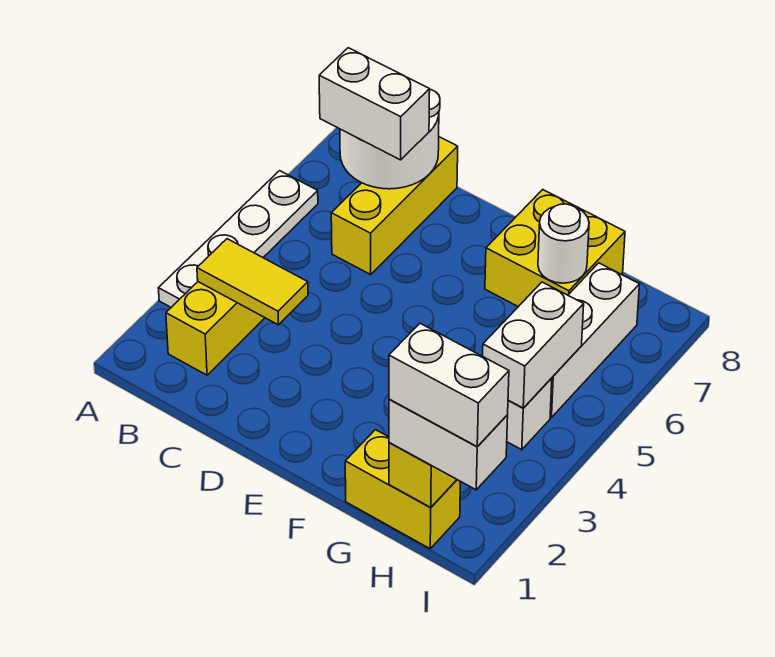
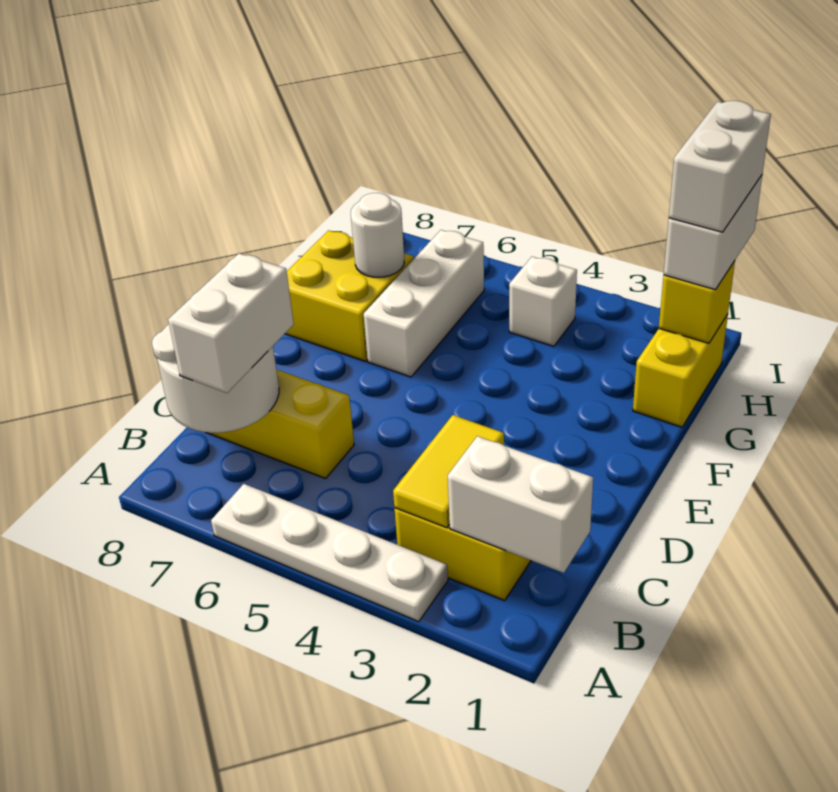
white brick H4:H5 level 2 -> white brick B1:B2 level 2
white brick H5:H7 level 1 -> white brick F6:H6 level 1

